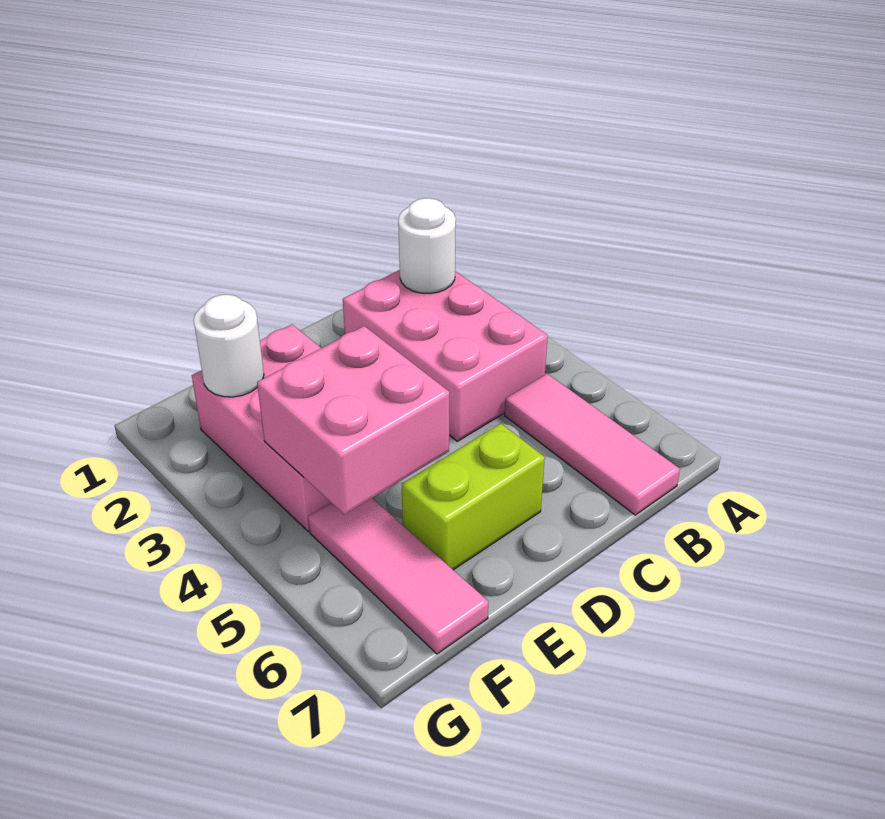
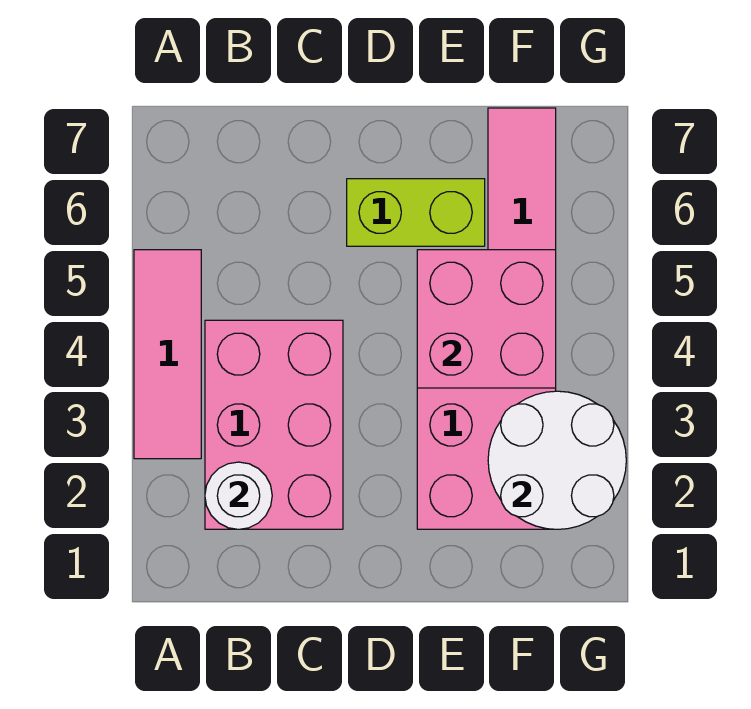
pink tile B5:B7 level 1 -> pink tile A3:A5 level 1
white round brick F2 level 2 -> white round brick F2:G3 level 2

